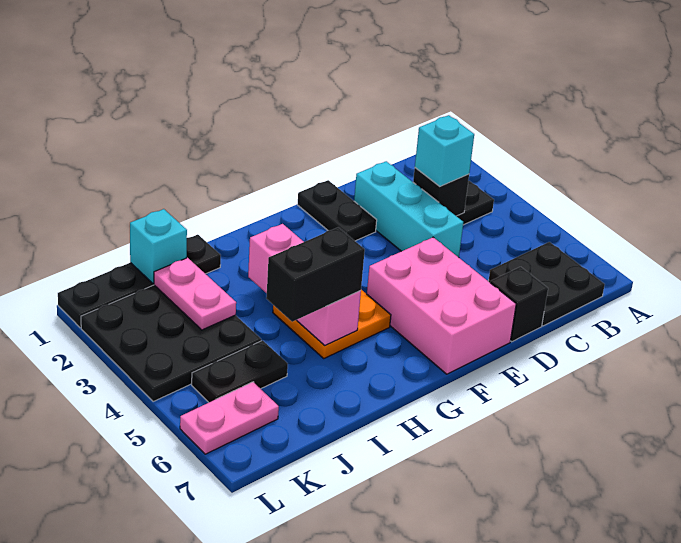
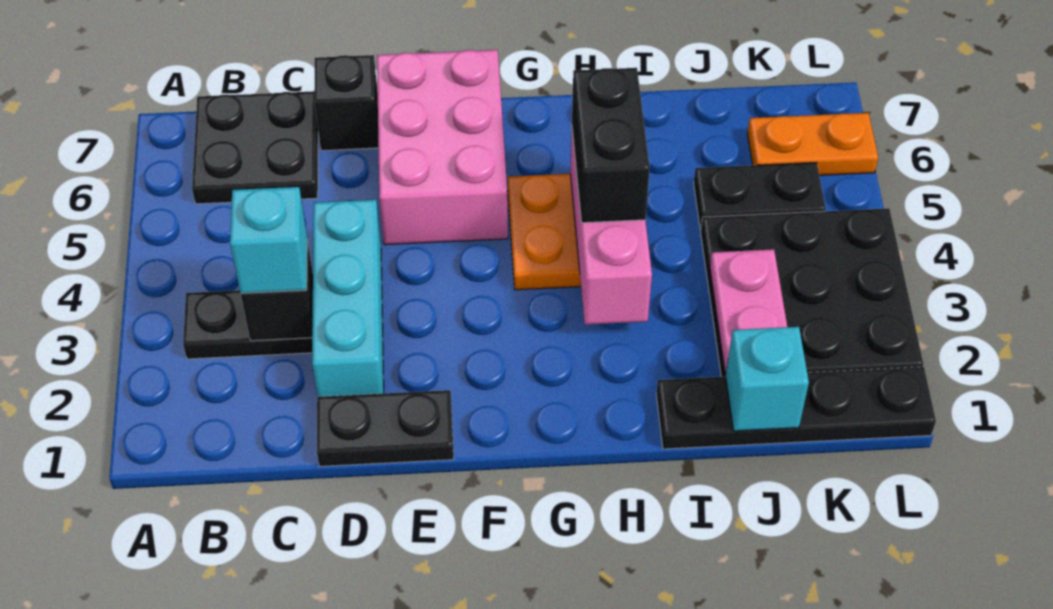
black plate E1:E2 level 1 -> black plate D1:E1 level 1
black brick H5:I5 level 3 -> black brick H4:H5 level 3
pink plate K6:L6 level 1 -> orange plate K6:L6 level 1

